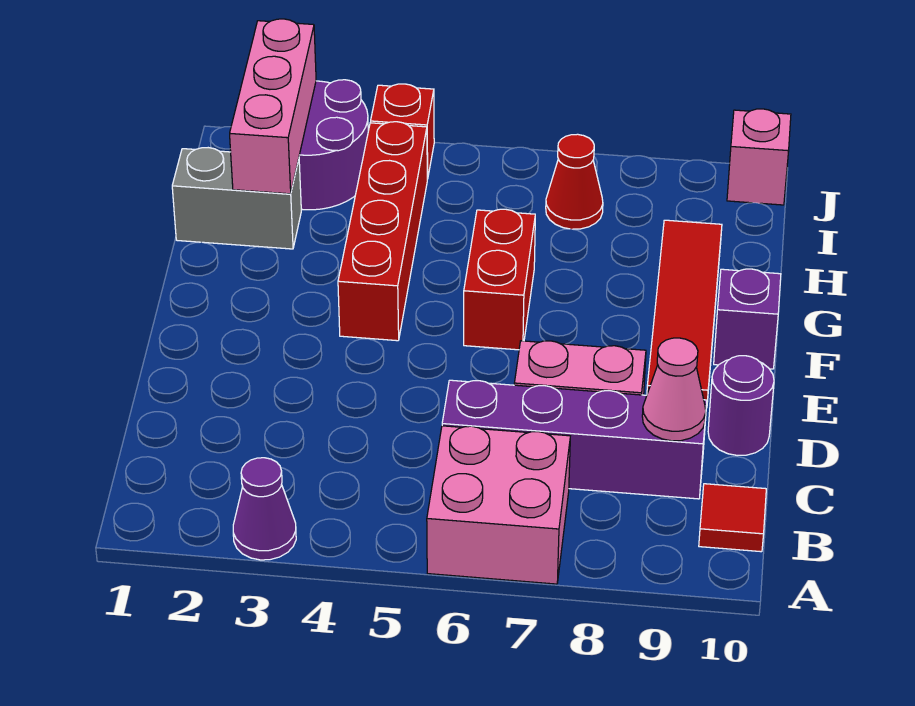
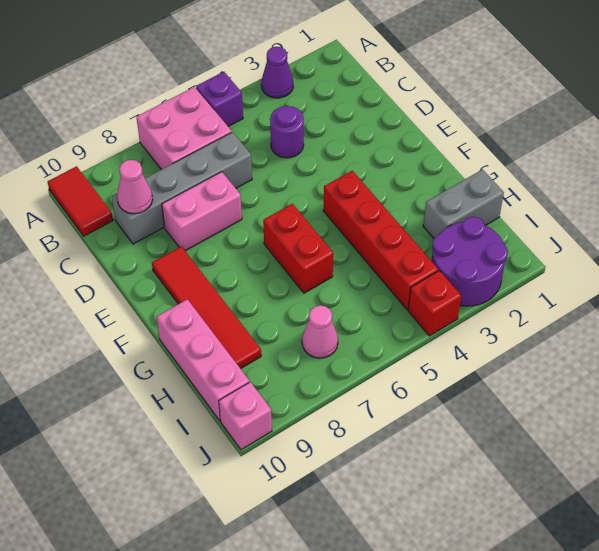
red tile B10 level 1 -> red tile A10:B10 level 1
purple brick C6:C9 level 1 -> grey brick C6:C9 level 1
purple round brick D10 level 1 -> purple round brick C4 level 1
purple brick F10 level 1 -> purple brick A5 level 1
pink brick H2:J2 level 2 -> pink brick G10:I10 level 1
red cone I7 level 1 -> pink cone I7 level 1

